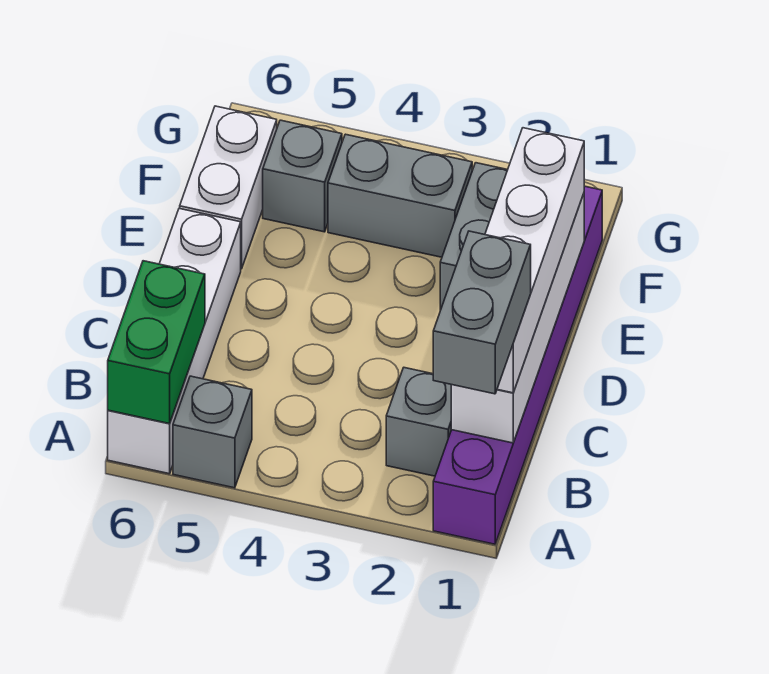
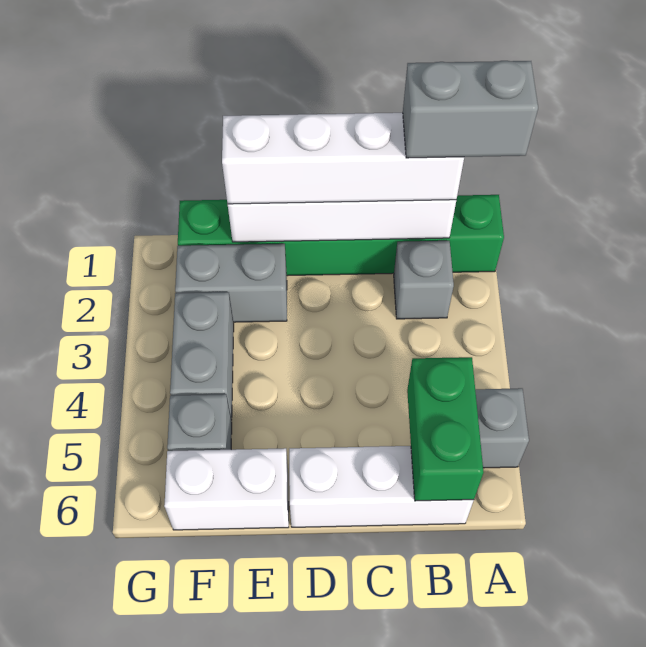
purple brick A1:F1 level 1 -> green brick A1:F1 level 1
white brick A6:D6 level 1 -> white brick B6:D6 level 1
green brick A6:B6 level 2 -> green brick B5:B6 level 2

